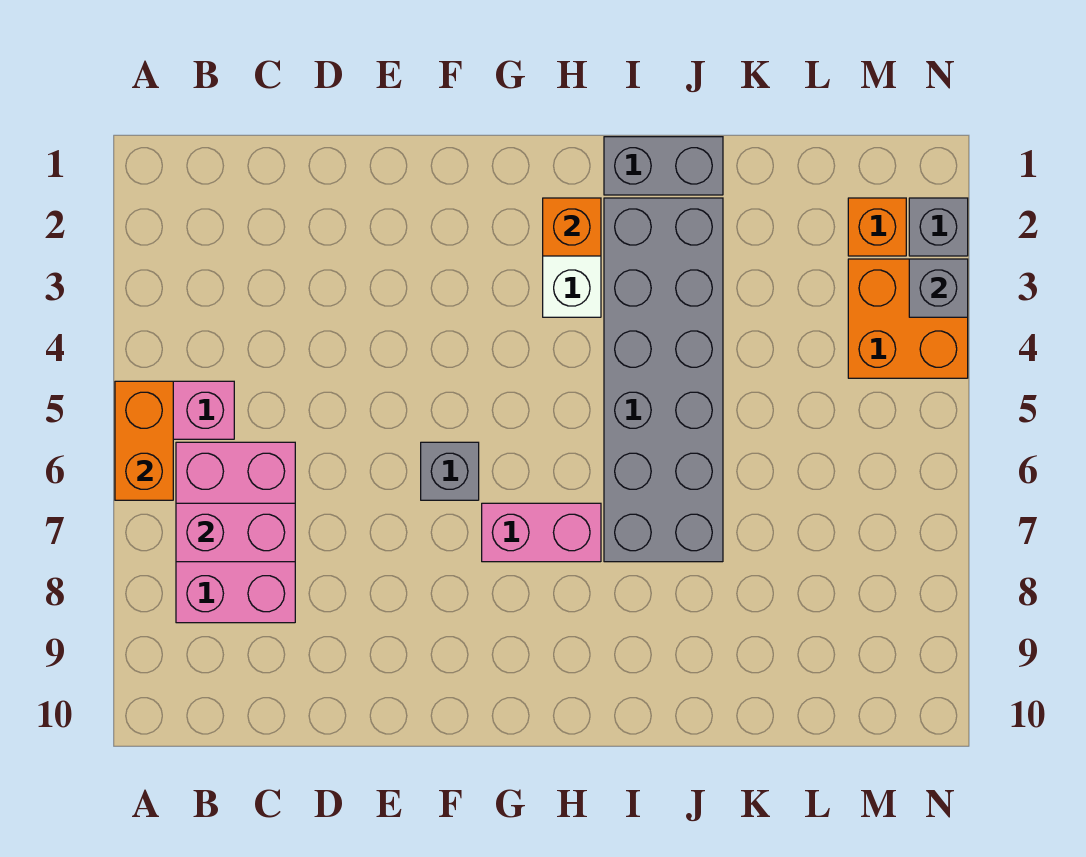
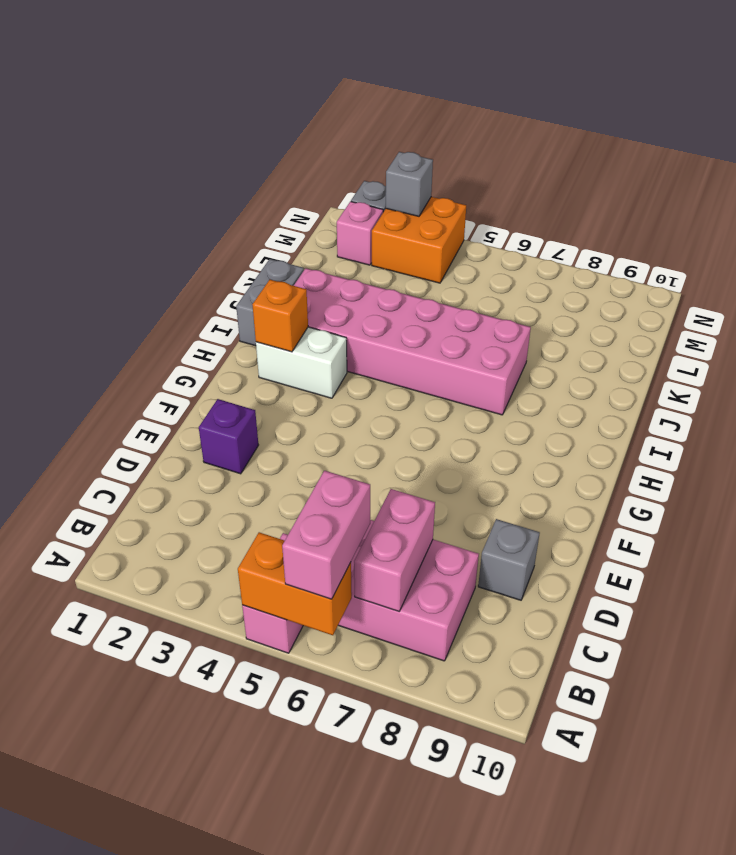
none -> purple brick E2 level 1
grey brick F6 level 1 -> grey brick D9 level 1
pink brick G7:H7 level 1 -> pink brick A6:B6 level 3
grey brick I2:J7 level 1 -> pink brick I2:J7 level 1
orange brick M2 level 1 -> pink brick M2 level 1

